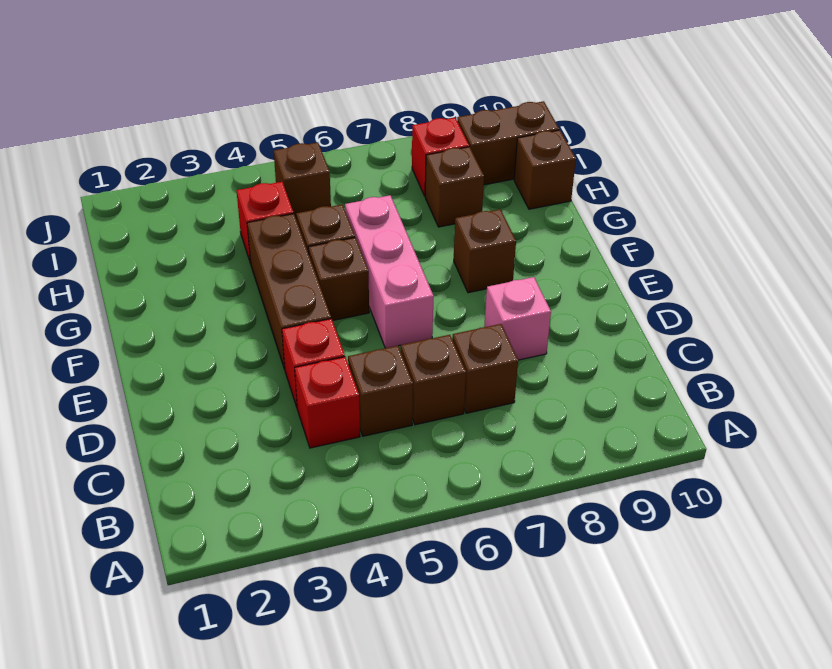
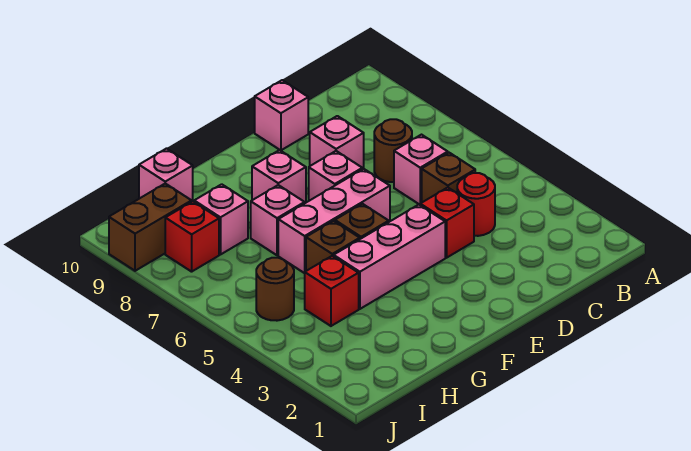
red brick C4 level 1 -> red round brick C4 level 1
brown brick C6 level 1 -> pink brick C6 level 1
brown brick C7 level 1 -> brown round brick C7 level 1
none -> pink brick D10 level 1
brown brick E4:G4 level 1 -> pink brick E4:G4 level 1
none -> pink brick E7 level 1
brown brick F8 level 1 -> pink brick F8 level 1
none -> pink brick G7 level 1
brown brick H8 level 1 -> pink brick H8 level 1
brown brick H10 level 1 -> pink brick H10 level 1
brown brick I5 level 1 -> brown round brick I5 level 1
brown brick I9:I10 level 1 -> brown brick I9:J9 level 1

